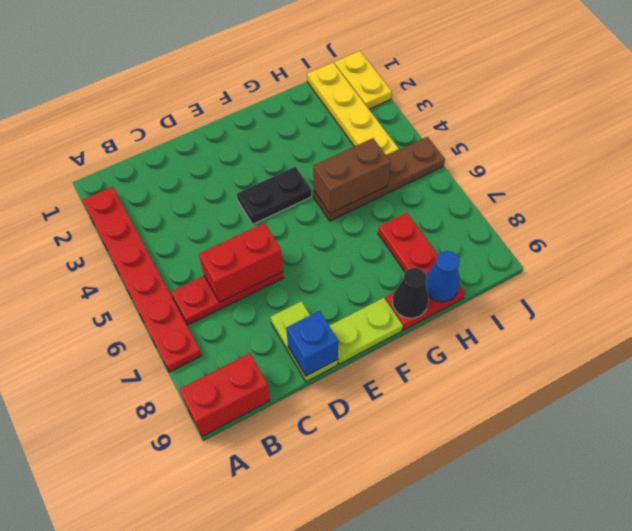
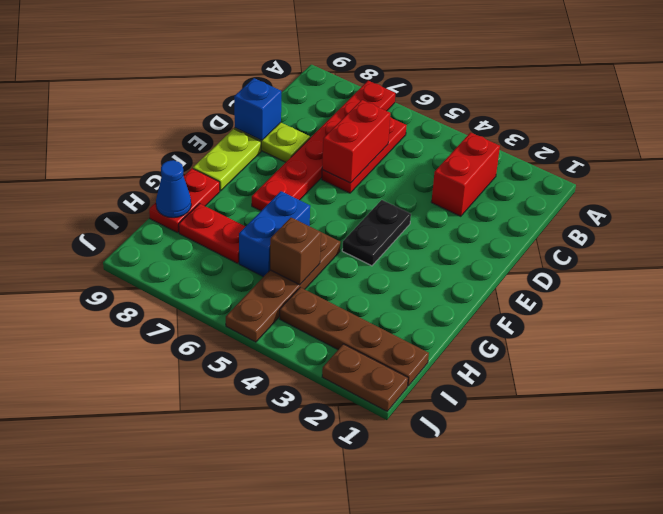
red plate A2:A7 level 1 -> red plate A7:F7 level 1
red brick A9:B9 level 1 -> red brick B3:C3 level 1
brown brick G5:H5 level 2 -> brown brick H5 level 2
none -> blue brick G6:H6 level 1
black cone G9 level 2 -> none
yellow plate I1:I4 level 1 -> brown plate I1:I4 level 1
yellow plate J1:J2 level 1 -> brown plate J1:J2 level 1

